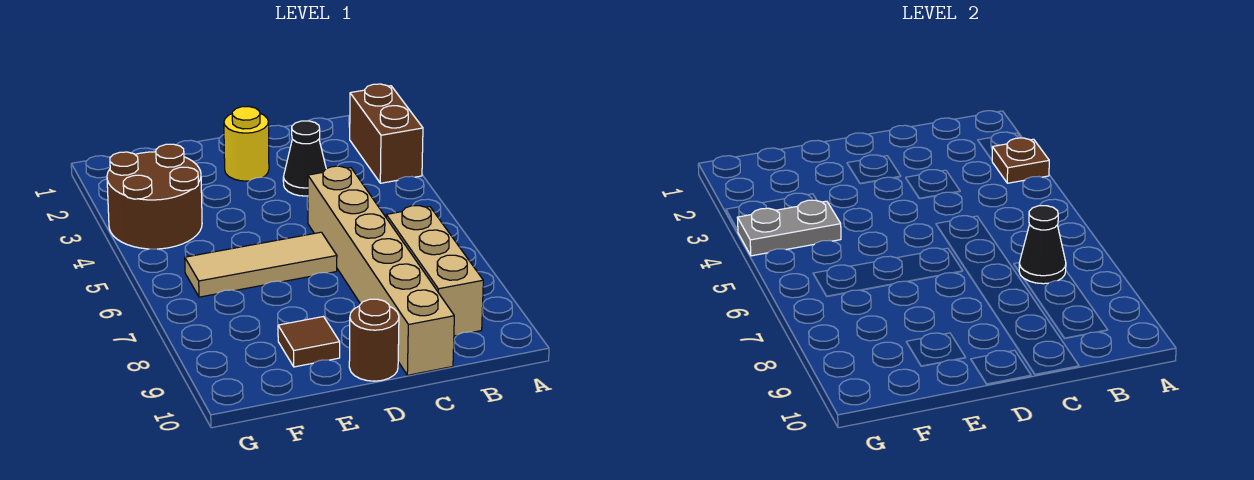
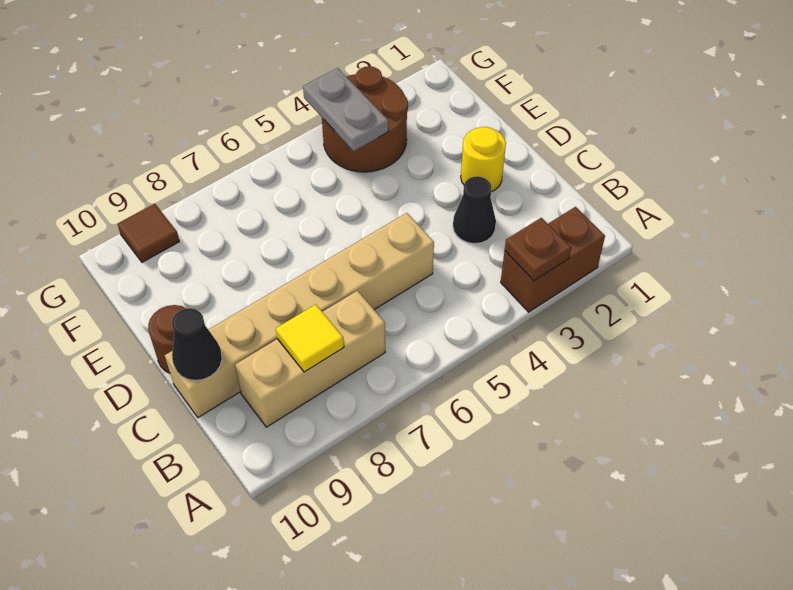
black cone B7 level 2 -> black cone C10 level 2
none -> yellow tile B8 level 2
tan tile D6:F6 level 1 -> none
brown tile E9 level 1 -> brown tile G9 level 1

